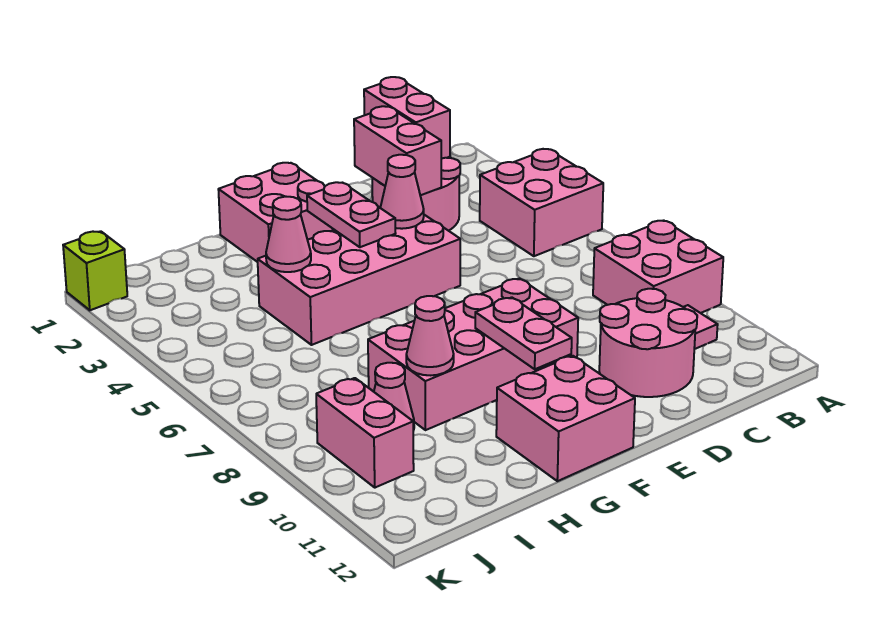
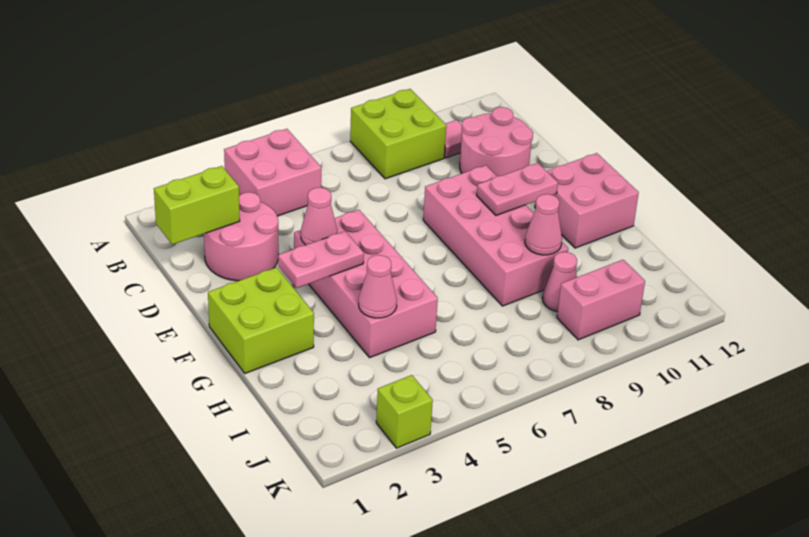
pink brick A8:B9 level 1 -> lime brick A8:B9 level 1
pink brick C1:C2 level 2 -> lime brick C1:C2 level 2
pink brick D2:D3 level 2 -> none
pink brick F1:G2 level 1 -> lime brick F1:G2 level 1
lime brick K1 level 1 -> lime brick K3 level 1

